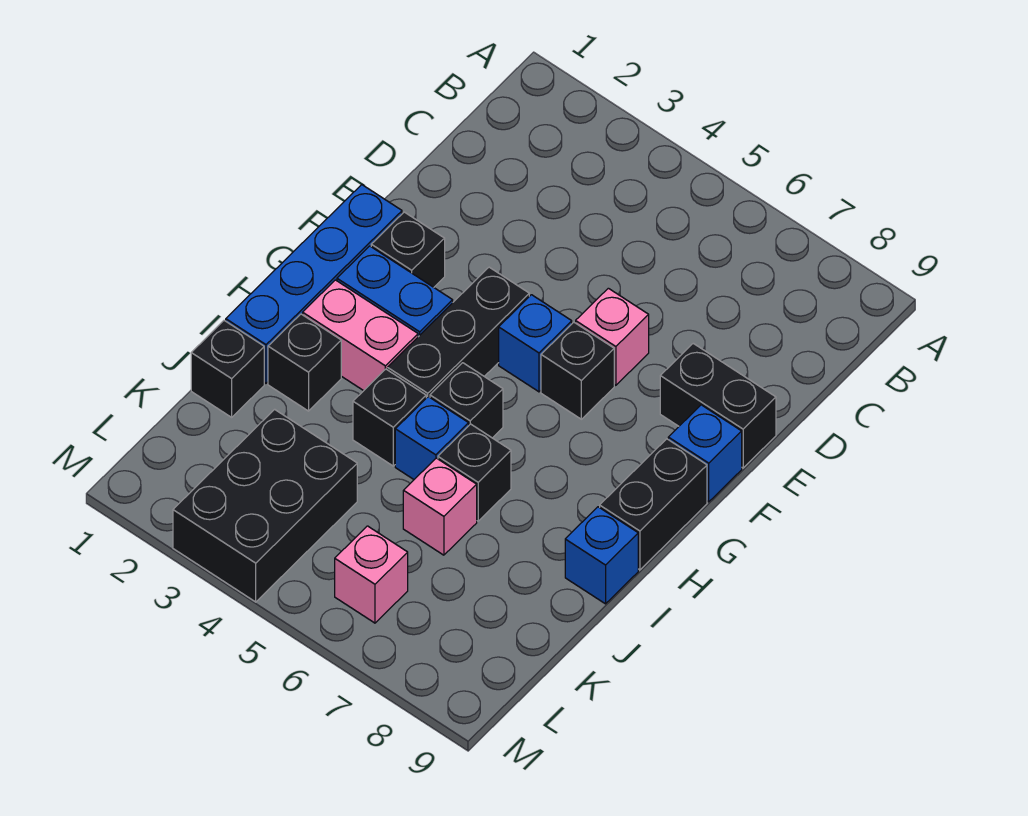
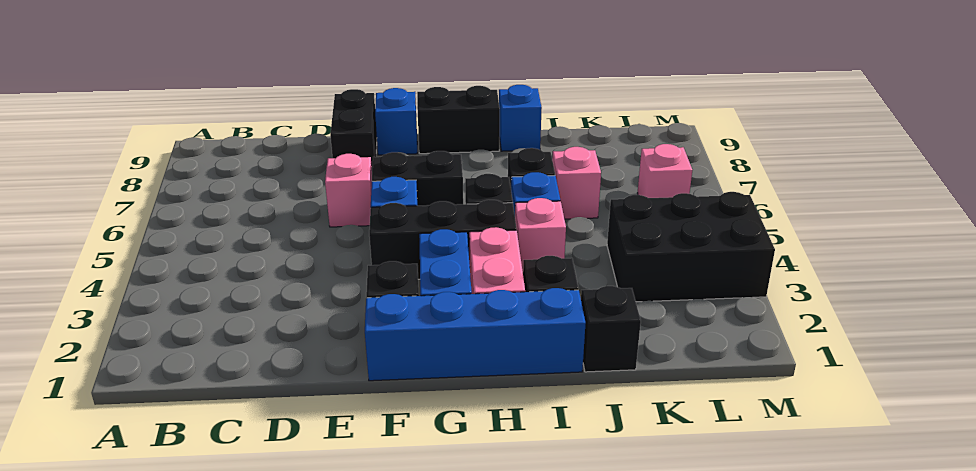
black brick F6 level 1 -> black brick F6:G6 level 1
black brick I4 level 1 -> pink brick I4 level 1

